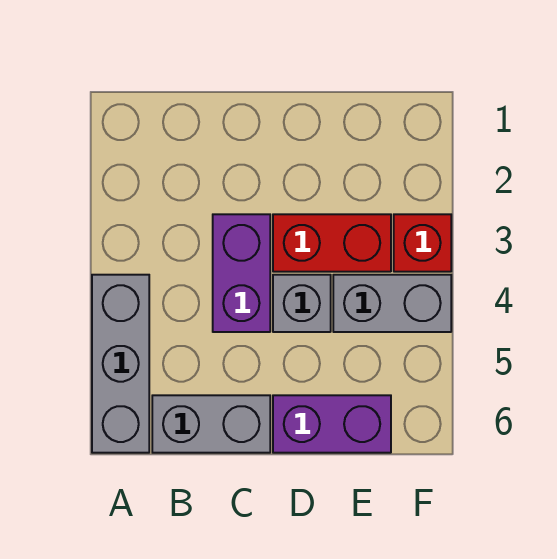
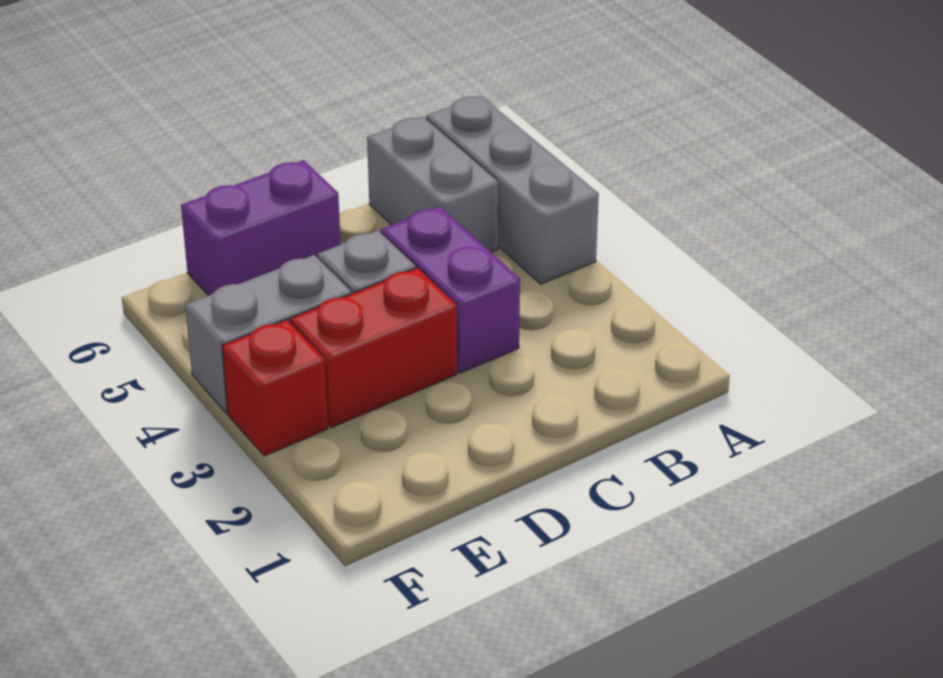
grey brick B6:C6 level 1 -> grey brick B5:B6 level 1

